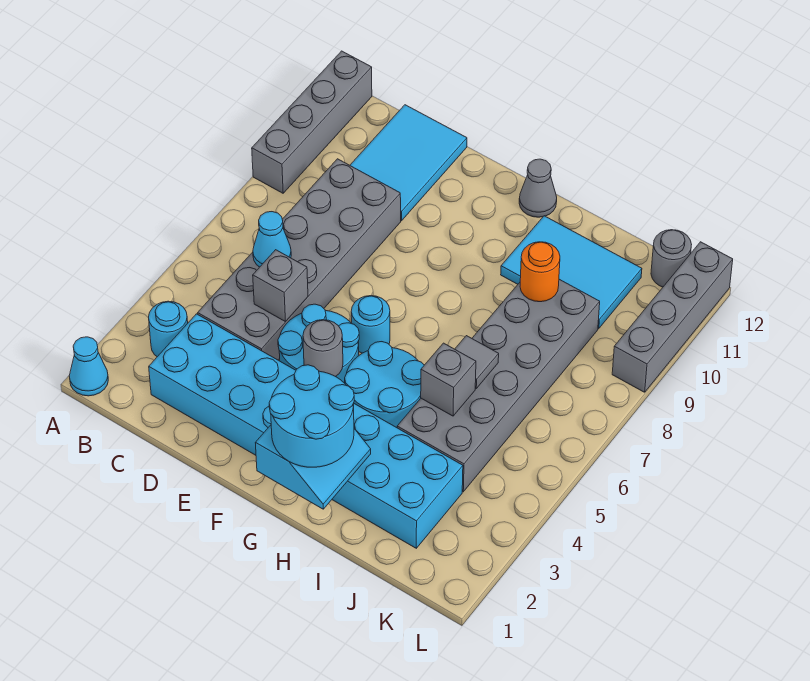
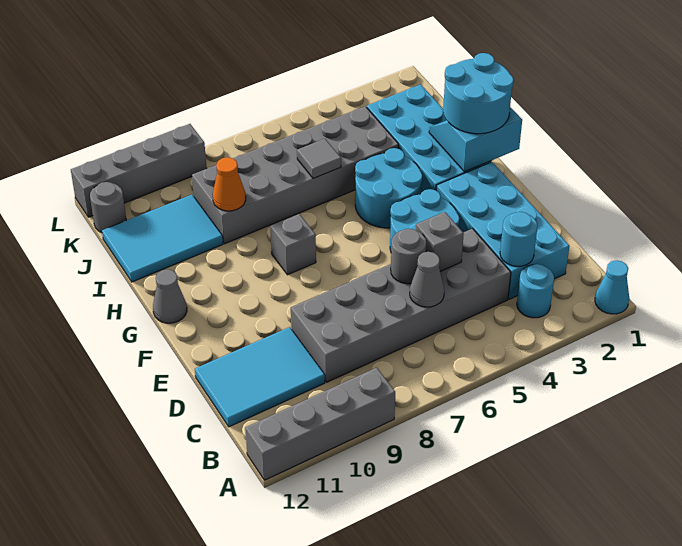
cyan cone C6 level 2 -> grey cone C6 level 2
grey round brick F4 level 2 -> grey round brick D6 level 2
cyan round brick F6 level 1 -> cyan round brick C3 level 2
cyan tile H10:J11 level 1 -> cyan tile I10:J12 level 1
grey brick I5 level 2 -> grey brick G8 level 1
orange round brick I9 level 2 -> orange cone I9 level 2

